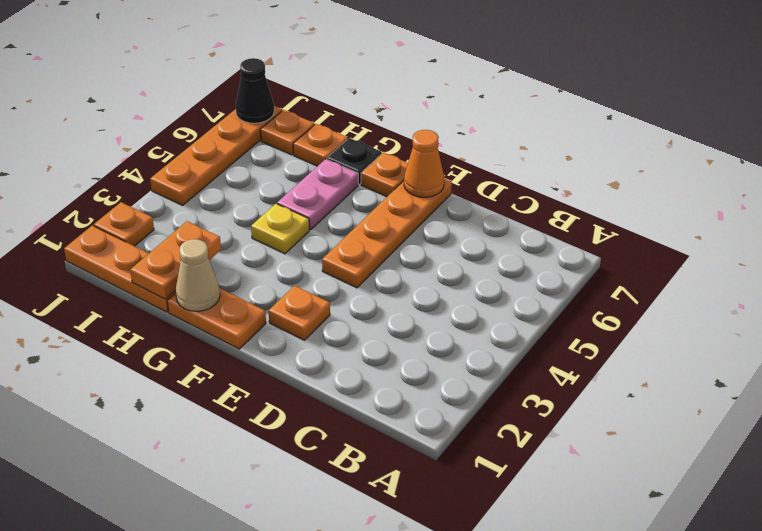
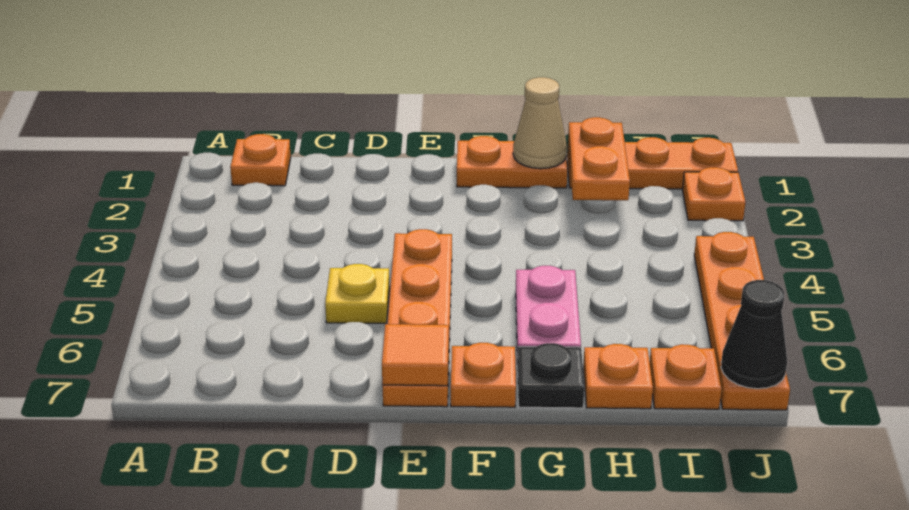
orange plate E2 level 1 -> orange plate B1 level 1
orange cone E7 level 2 -> orange tile E7 level 2
yellow plate G4 level 1 -> yellow plate D5 level 1

